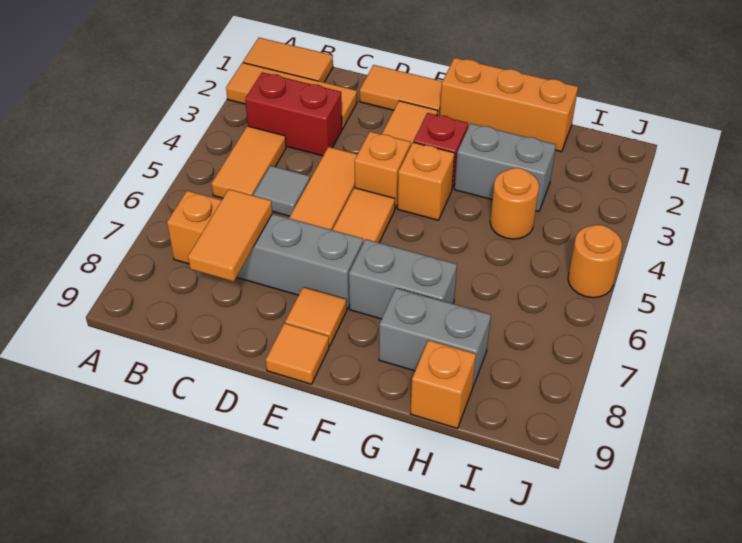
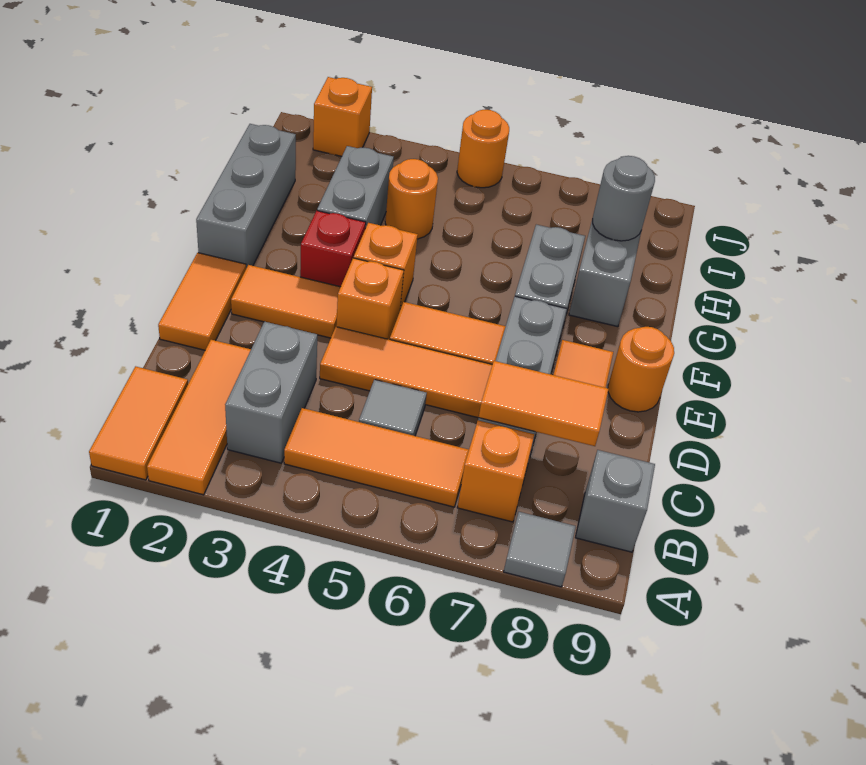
none -> grey tile A8 level 1
red brick B3:C3 level 1 -> grey brick B3:C3 level 1
orange tile B4:B5 level 1 -> orange tile B4:B6 level 1
none -> grey brick B9 level 1
orange tile E9 level 1 -> orange round brick E9 level 1
orange brick F1:H1 level 1 -> grey brick F1:H1 level 1
none -> grey round brick H8 level 2
orange brick H9 level 1 -> orange brick J2 level 1

